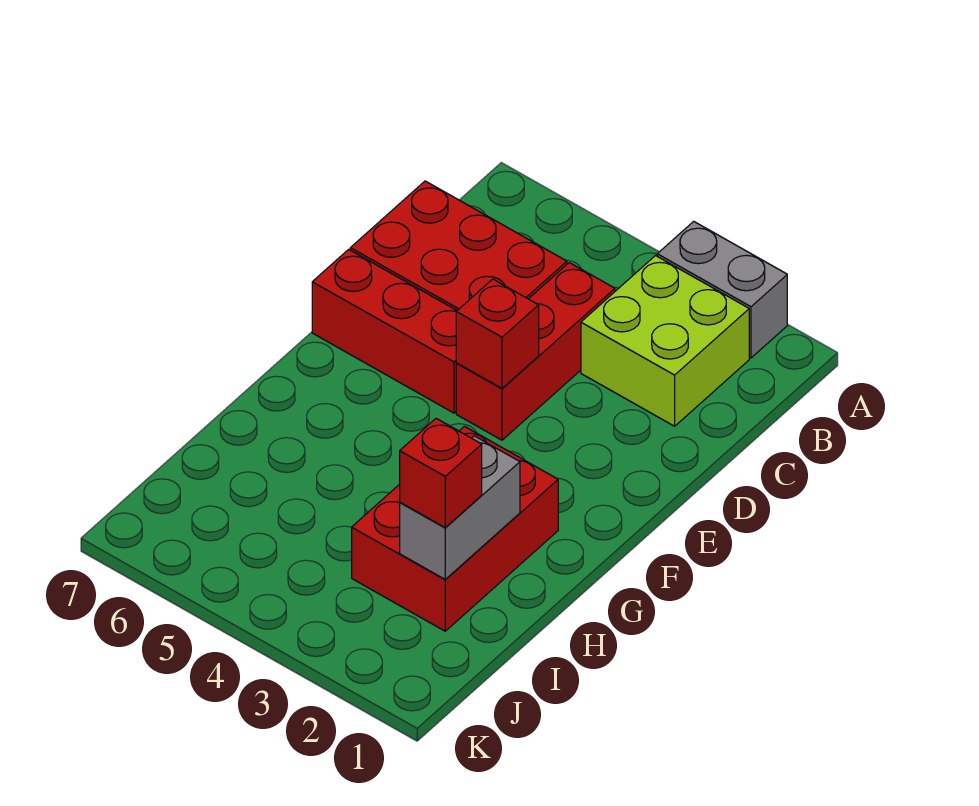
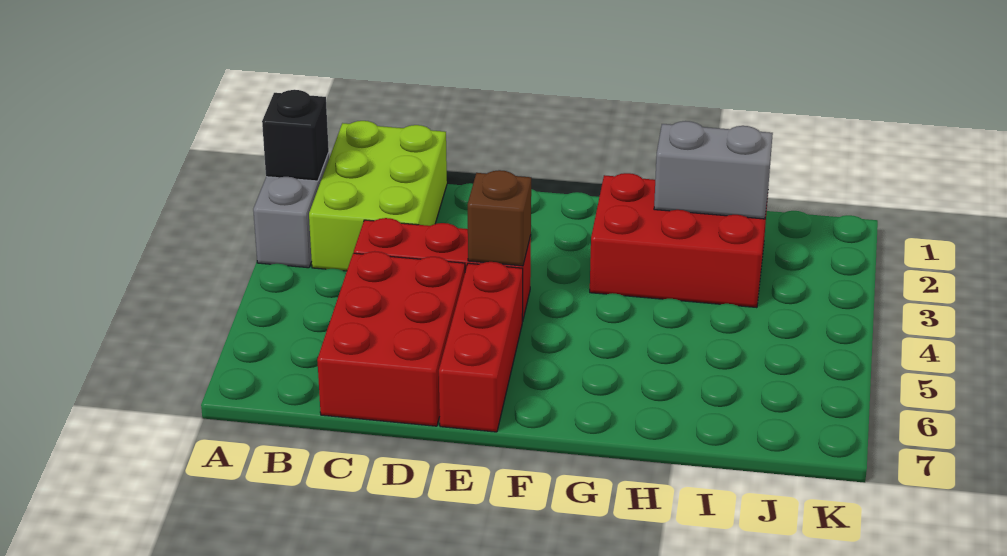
none -> black brick A2 level 2
lime brick B2:C3 level 1 -> lime brick B1:C3 level 1
red brick E4 level 2 -> brown brick E4 level 2
red brick I2 level 3 -> none

